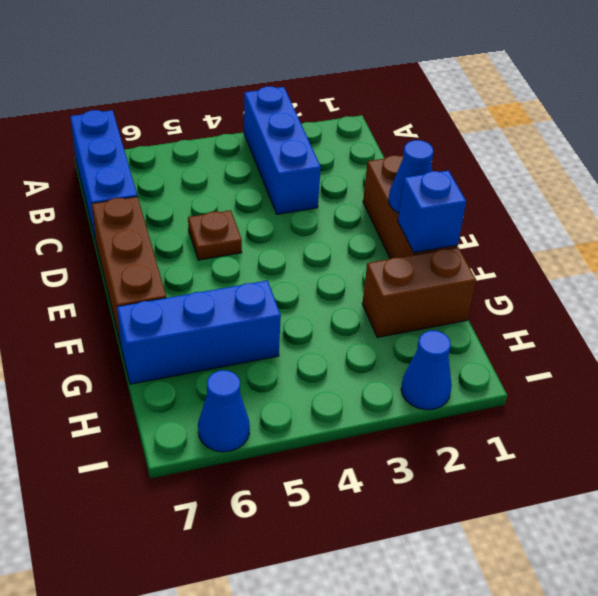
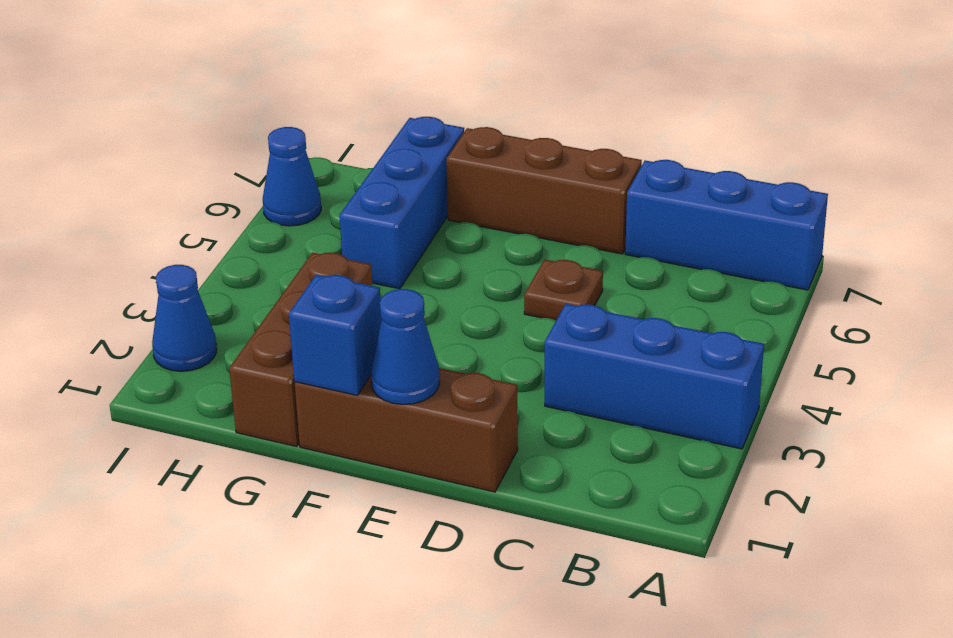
brown brick G1:G2 level 1 -> brown brick G1:G3 level 1

